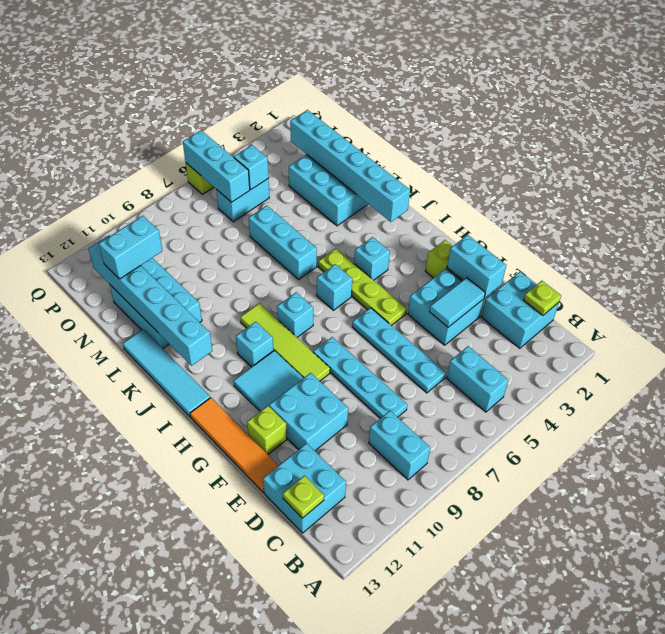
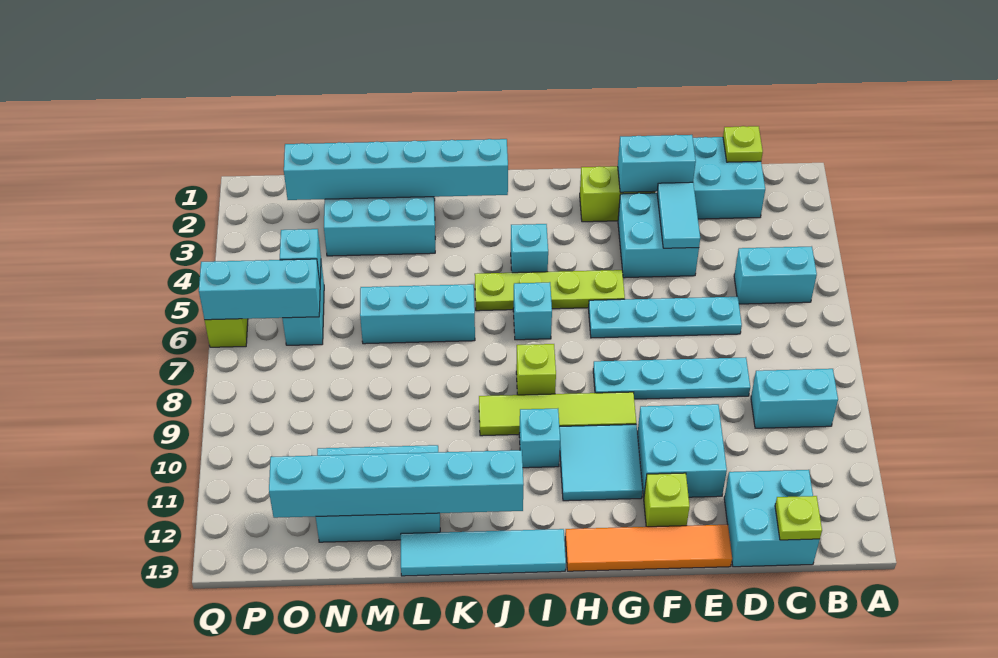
cyan brick I8 level 1 -> lime brick I8 level 1
cyan brick N11:N12 level 3 -> none

